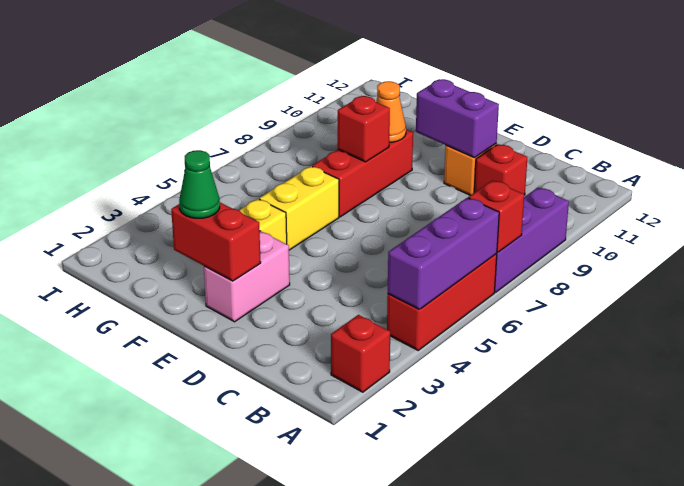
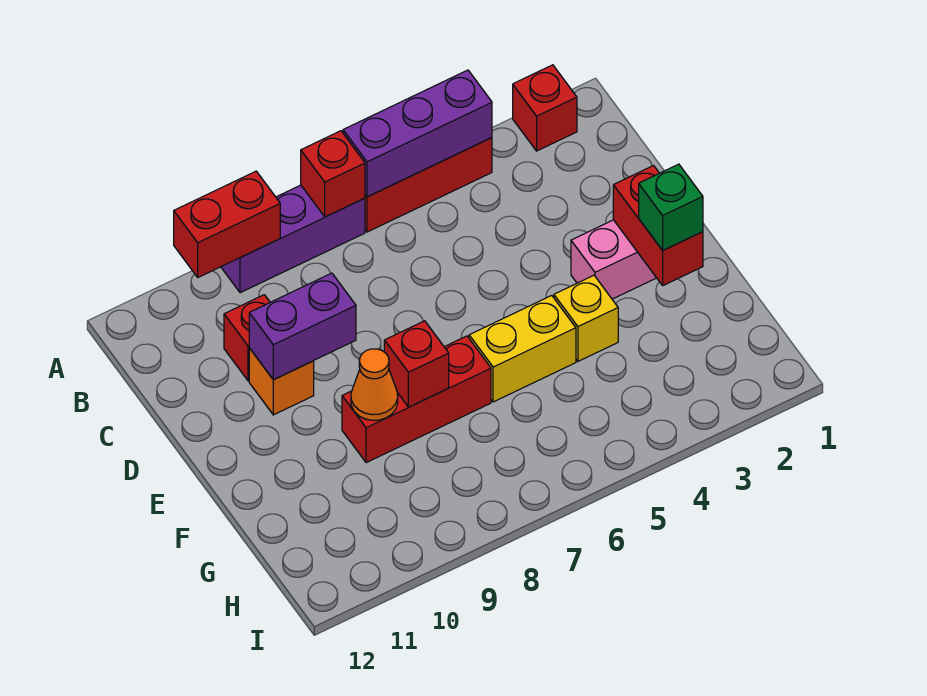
none -> red brick A9:A10 level 2
purple brick D10:E10 level 2 -> purple brick D9:D10 level 2
green cone F2 level 3 -> green brick F2 level 3

